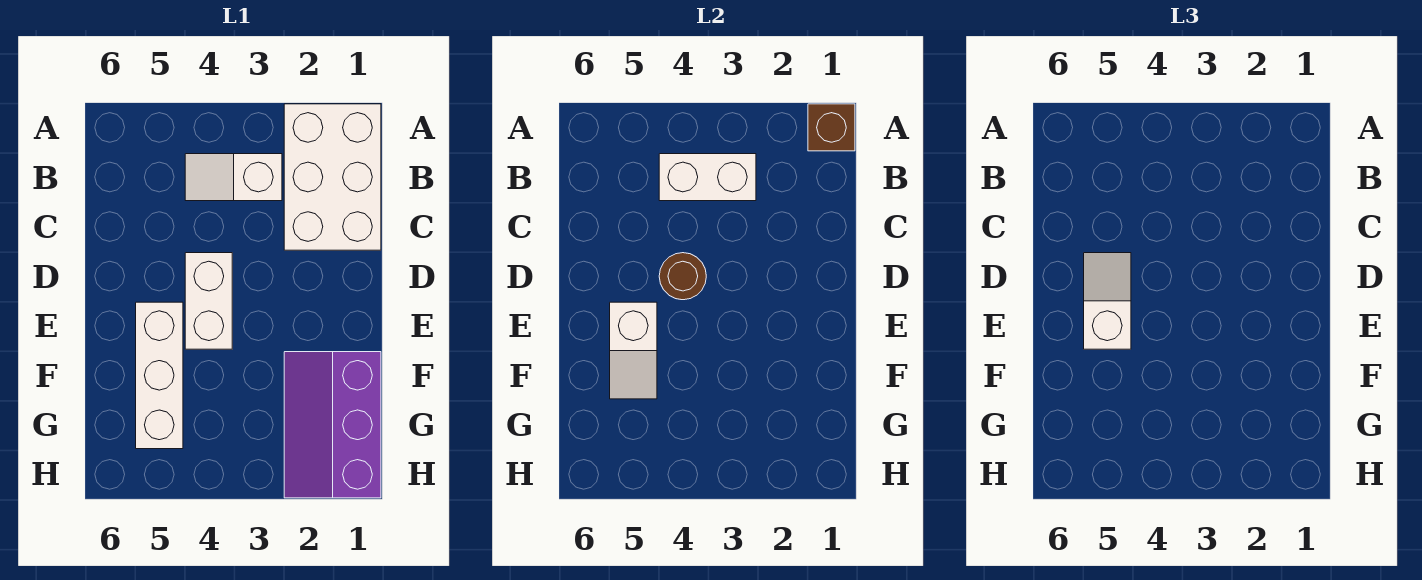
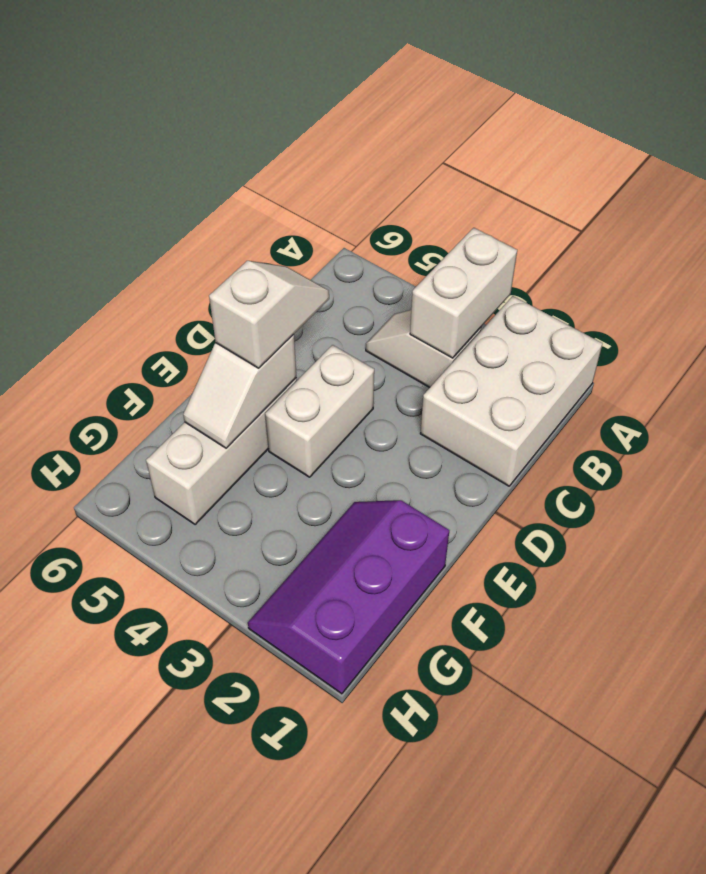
brown brick A1 level 2 -> none
white brick B3:B4 level 2 -> white brick A3:B3 level 2
brown round brick D4 level 2 -> none

